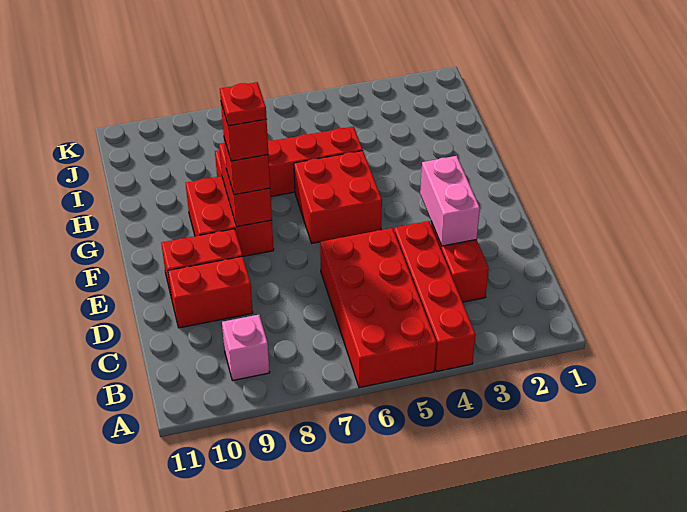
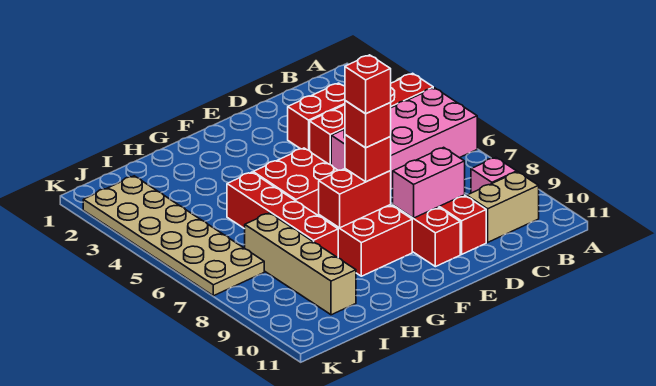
red brick A5:D6 level 1 -> pink brick A5:D6 level 1
none -> tan brick B10:C10 level 1
pink brick D3:E3 level 2 -> pink brick D9:E9 level 2
red plate F8 level 5 -> red brick F8 level 5
none -> tan brick I7:I10 level 1
none -> tan plate J2:K7 level 1

